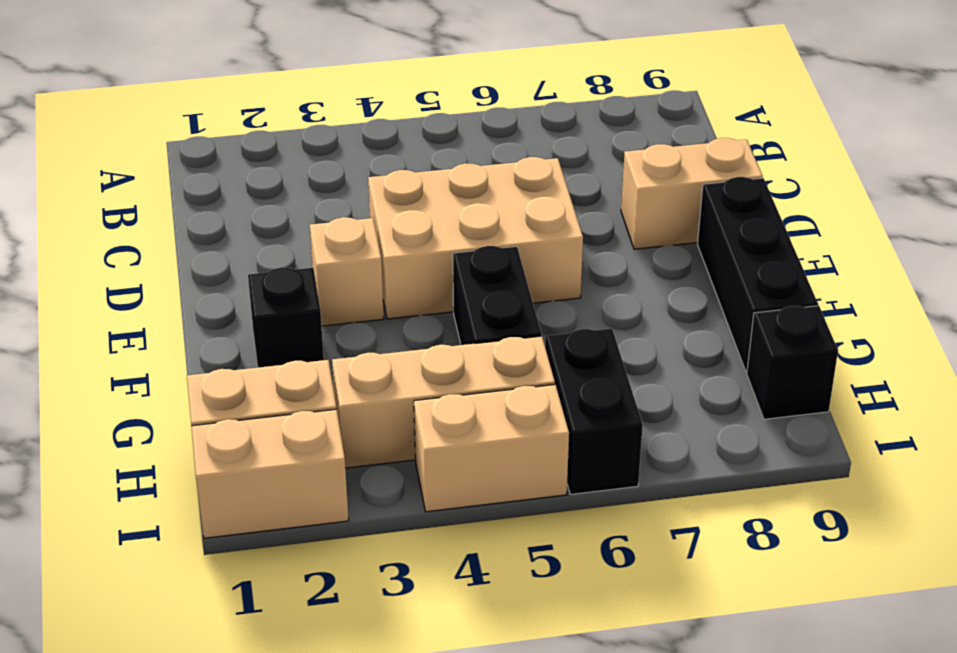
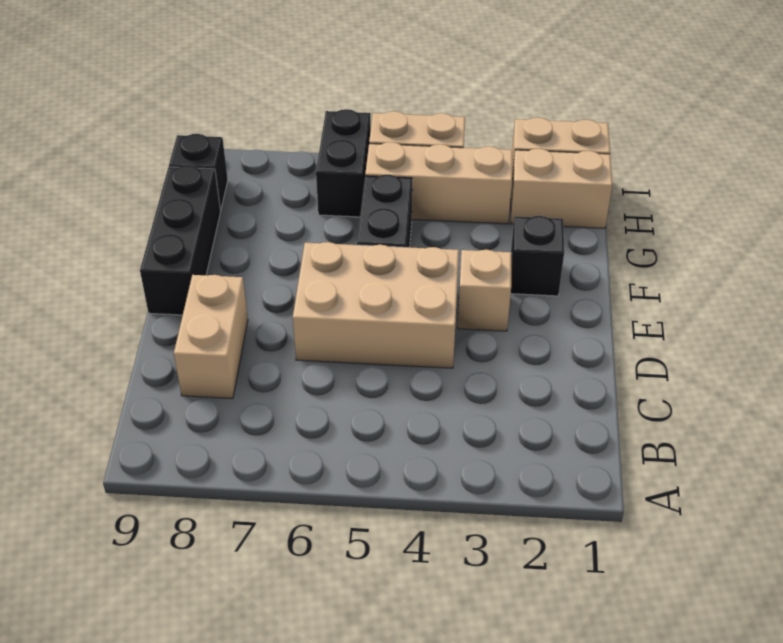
tan brick D8:D9 level 1 -> tan brick C8:D8 level 1

